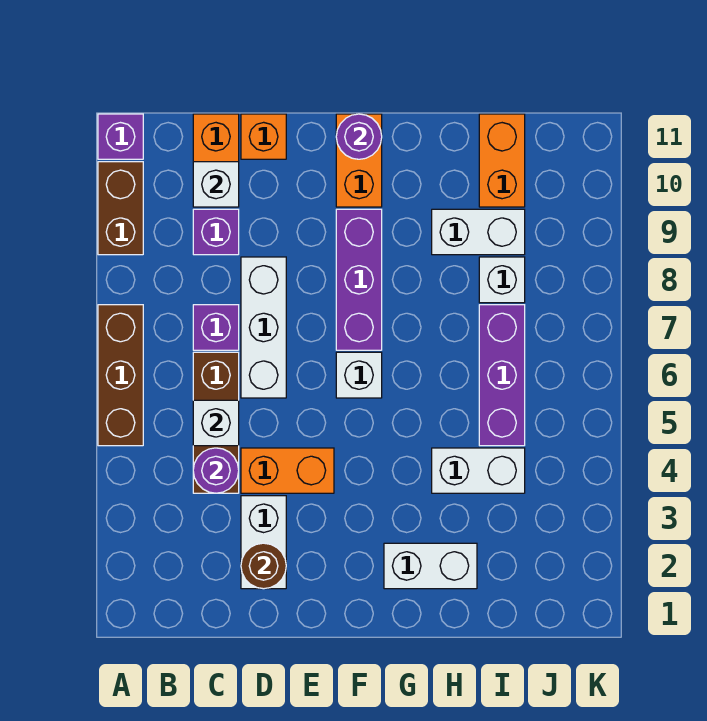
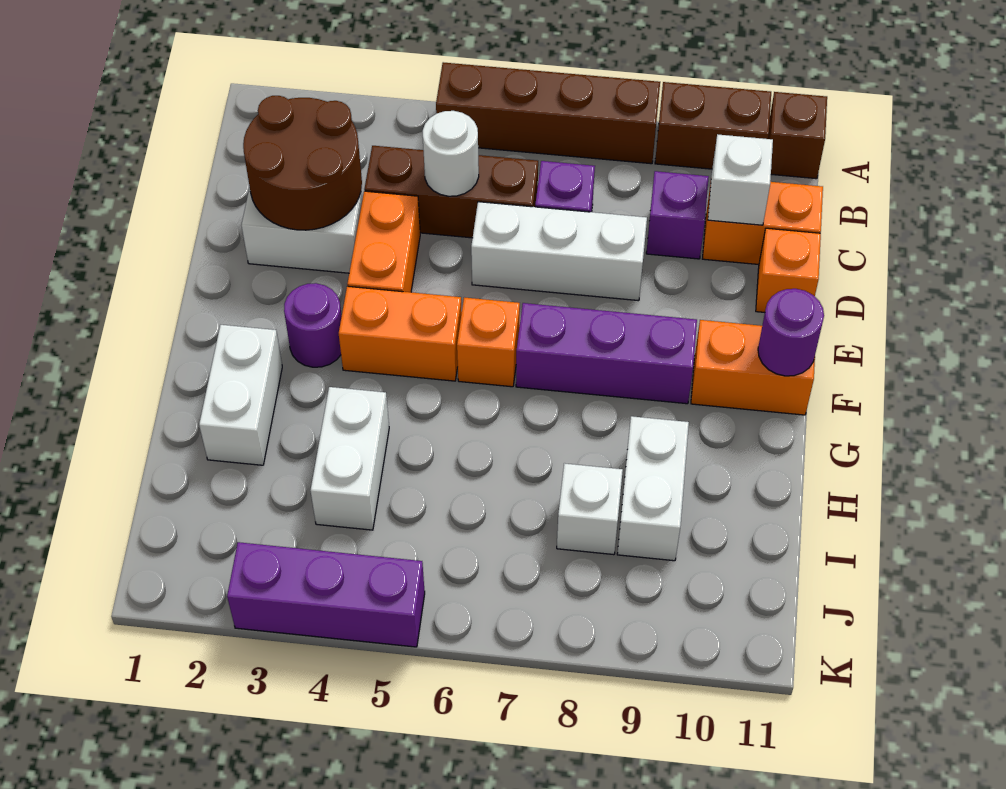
brown brick A5:A7 level 1 -> brown brick A5:A8 level 1
purple brick A11 level 1 -> brown brick A11 level 1
purple round brick C4 level 2 -> purple round brick F3 level 1
white brick C5 level 2 -> white round brick C5 level 2
brown round brick D2 level 2 -> brown round brick C2:D3 level 2
white brick F6 level 1 -> orange brick F6 level 1
purple brick I5:I7 level 1 -> purple brick K3:K5 level 1
orange brick I10:I11 level 1 -> orange brick F4:F5 level 1

